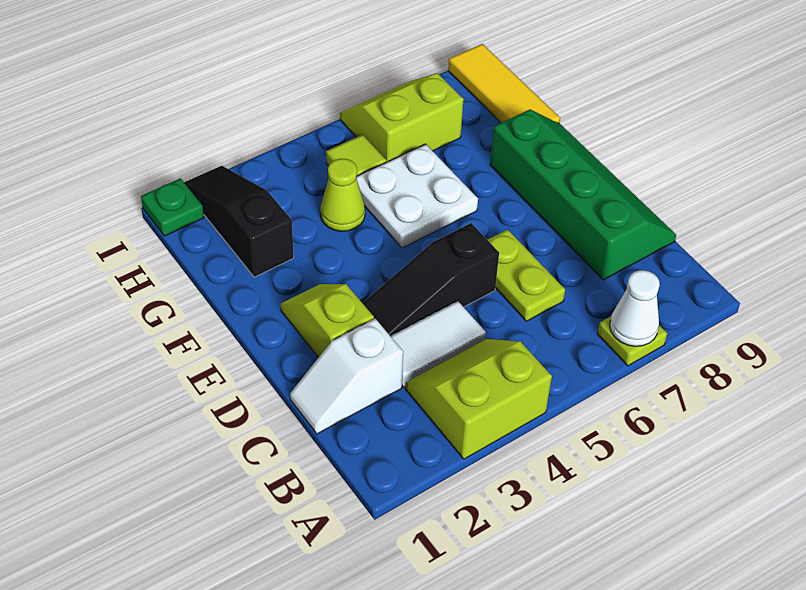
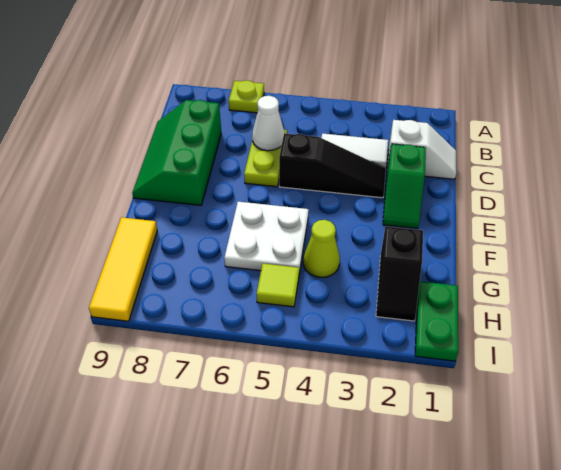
lime slope A3:B4 level 1 top A -> none
white cone A7 level 2 -> white cone C6 level 2
green slope C8:F9 level 1 top 8 -> green slope C8:E9 level 1 top 8
lime slope D2:E2 level 1 top D -> green slope D2:E2 level 1 top D
black slope G2:I2 level 1 top G -> black slope G2:H2 level 1 top G
lime slope H6:I7 level 1 top H -> none
green plate I1 level 1 -> green plate H1:I1 level 1

